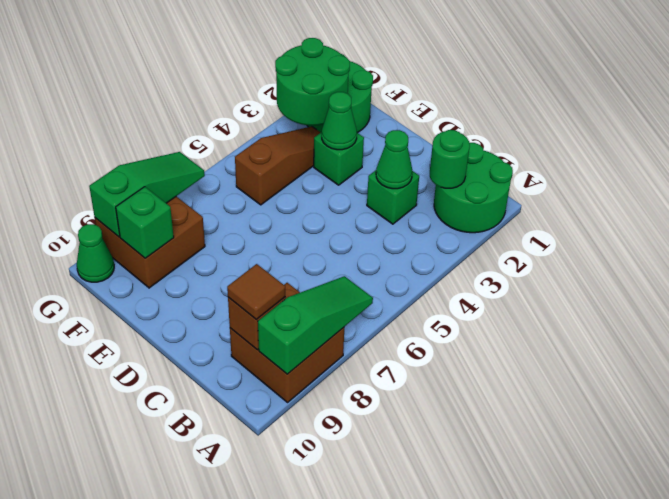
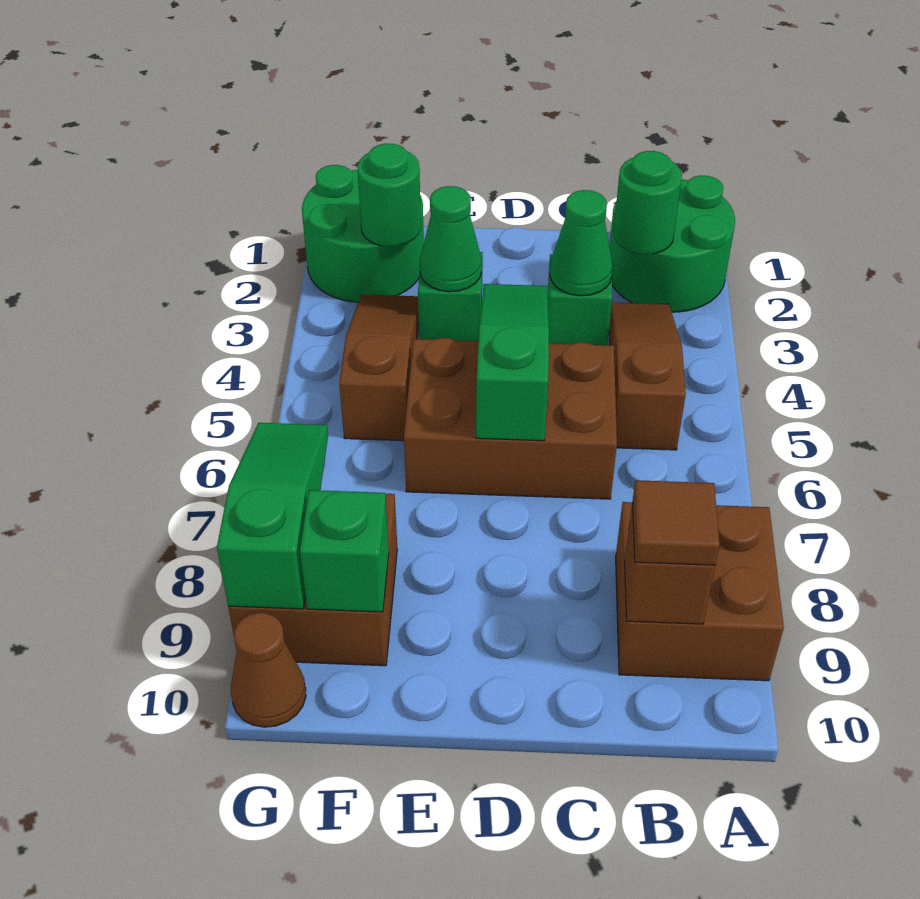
green slope A7:A9 level 2 top 9 -> green slope D4:D6 level 2 top 6
none -> brown slope B3:B5 level 1 top 5
none -> brown brick C5:E6 level 1
green round brick F2:G3 level 2 -> green round brick F2 level 2
green cone G10 level 1 -> brown cone G10 level 1

